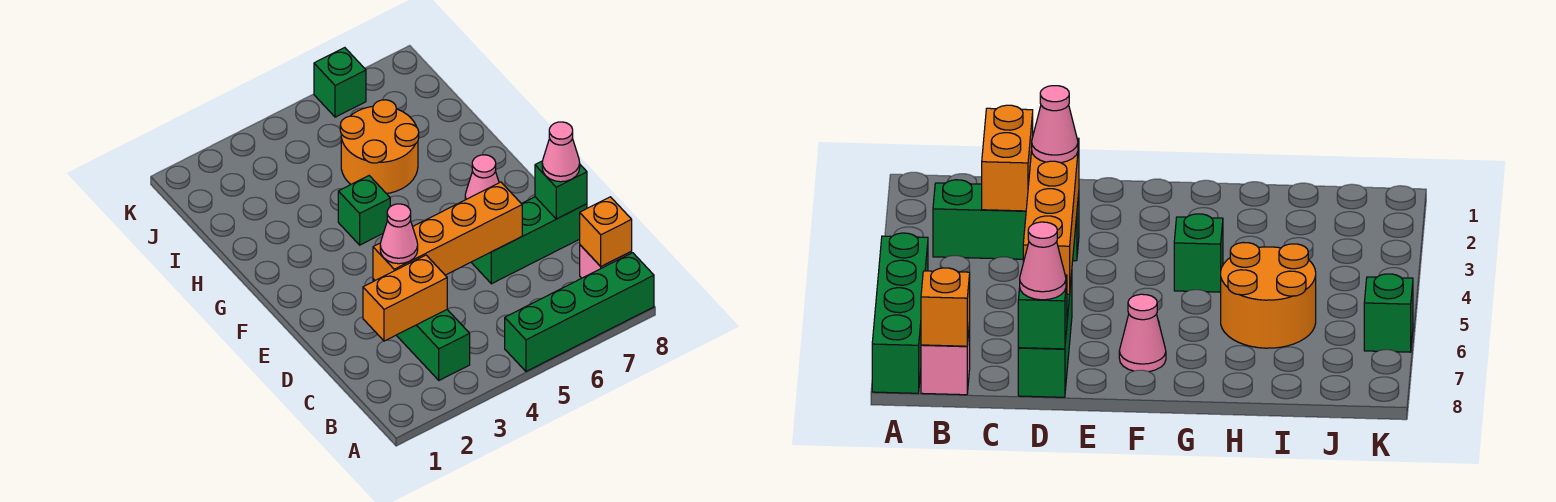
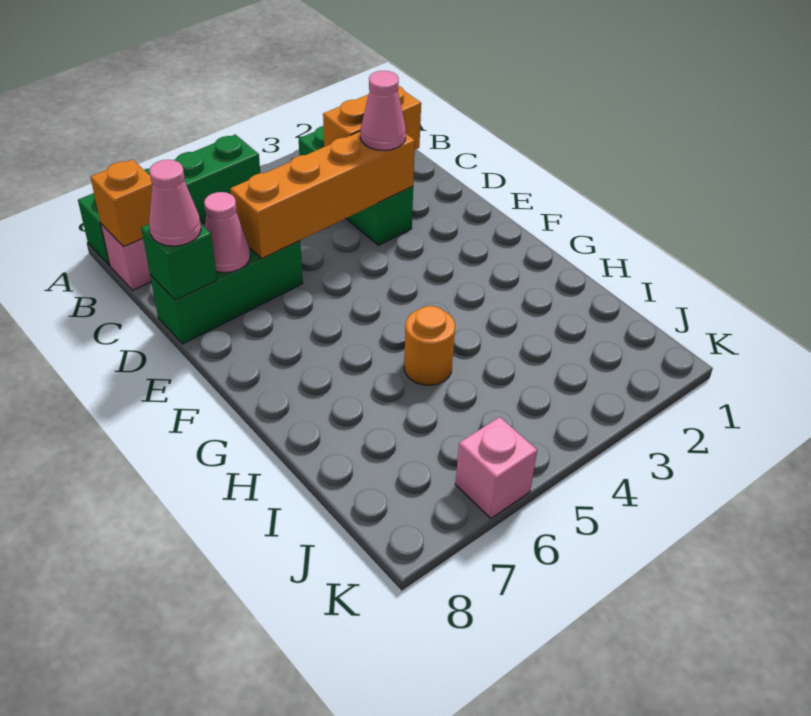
pink cone F7 level 1 -> pink cone D7 level 2
green brick G4 level 1 -> none
orange round brick H5:I6 level 1 -> orange round brick H5 level 1
green brick K6 level 1 -> pink brick K6 level 1

